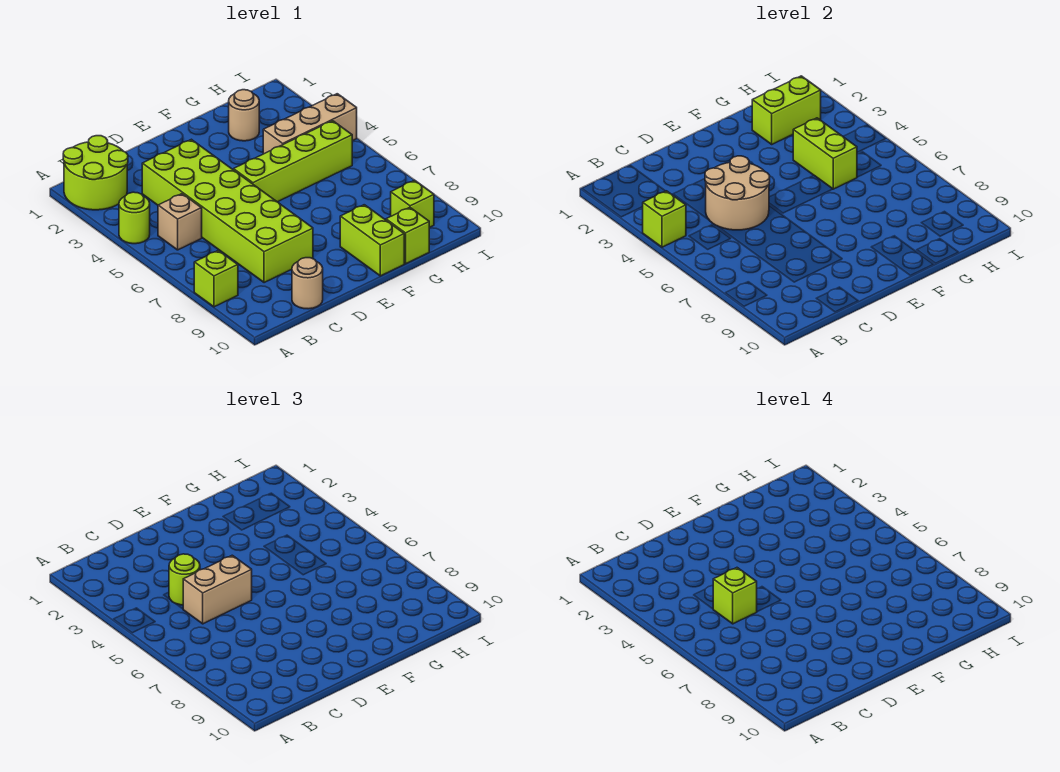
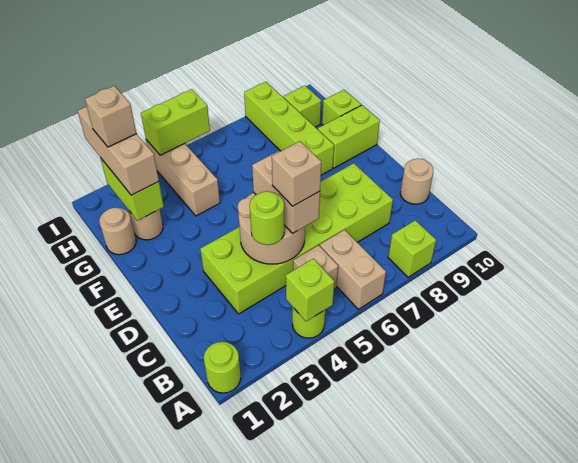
lime round brick A1:B2 level 1 -> lime round brick A1 level 1
none -> tan brick A6:B6 level 1
lime brick C5 level 4 -> tan brick C5 level 4
lime brick E5:H5 level 1 -> lime brick F8:I8 level 1
none -> tan round brick G1 level 1
none -> tan brick G2:I2 level 3
lime brick G4:G5 level 2 -> lime brick I4:I5 level 2
none -> tan brick H2 level 4

